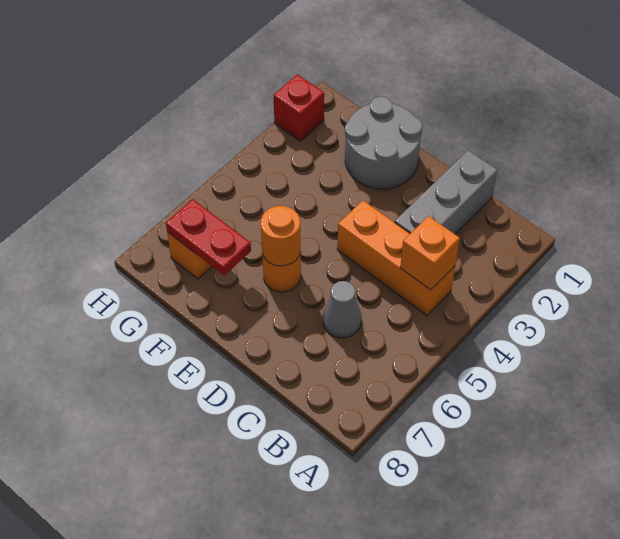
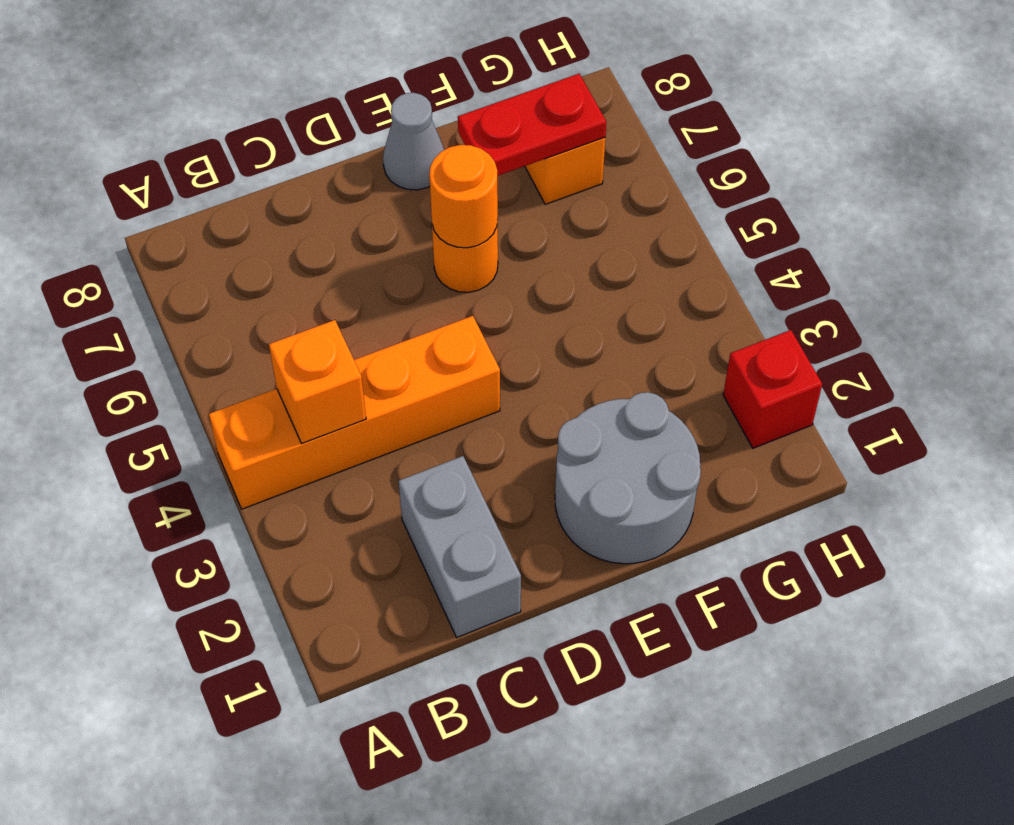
orange brick B4:D4 level 1 -> orange brick A4:D4 level 1
grey brick C1:C3 level 1 -> grey brick C1:C2 level 1
grey cone C6 level 1 -> grey cone E8 level 1

